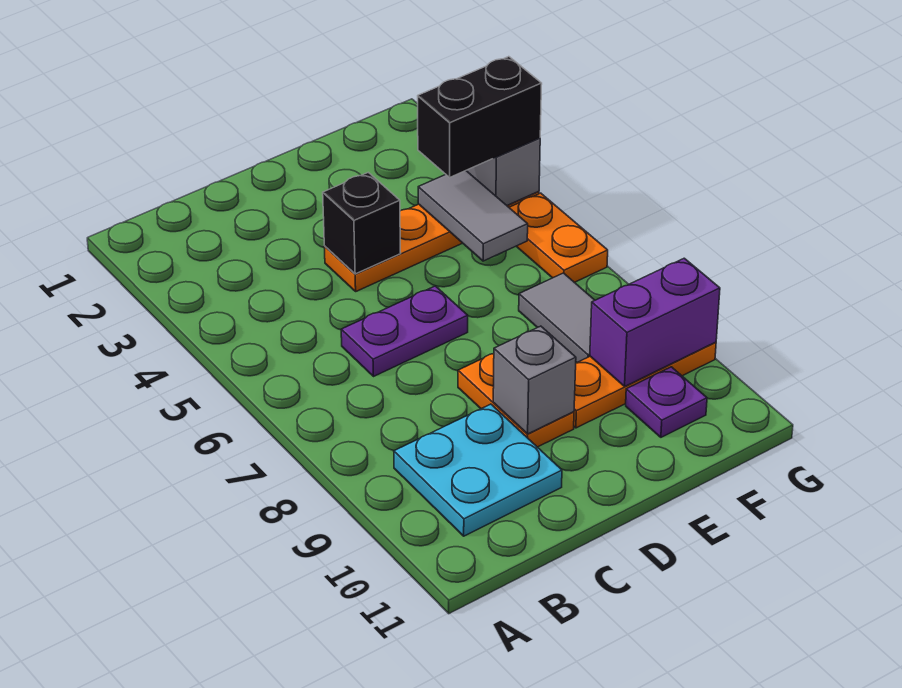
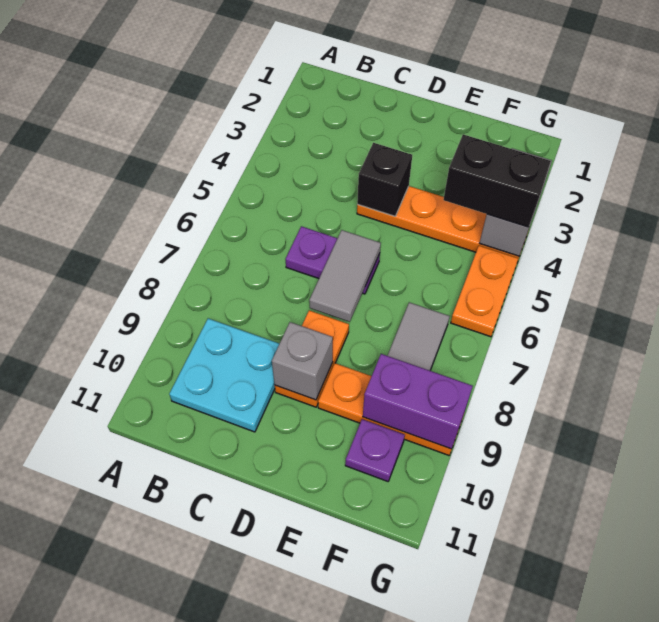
grey tile F4:F5 level 2 -> grey tile D6:D7 level 2

